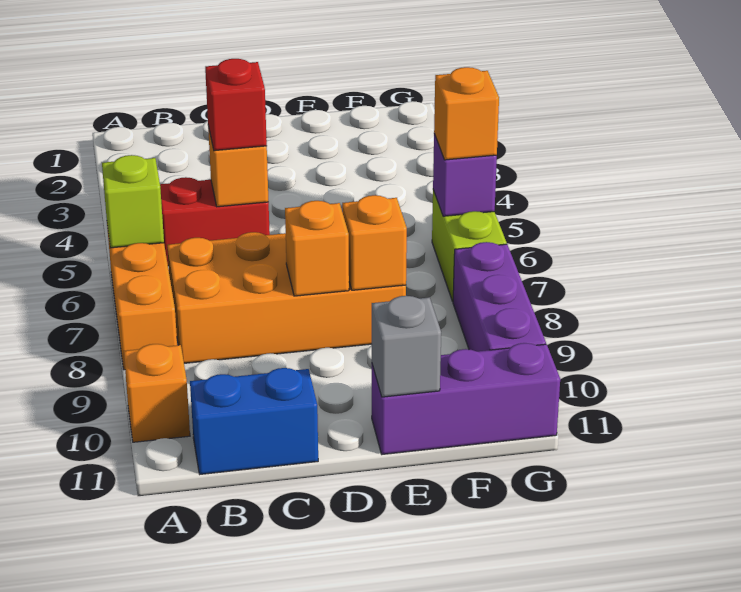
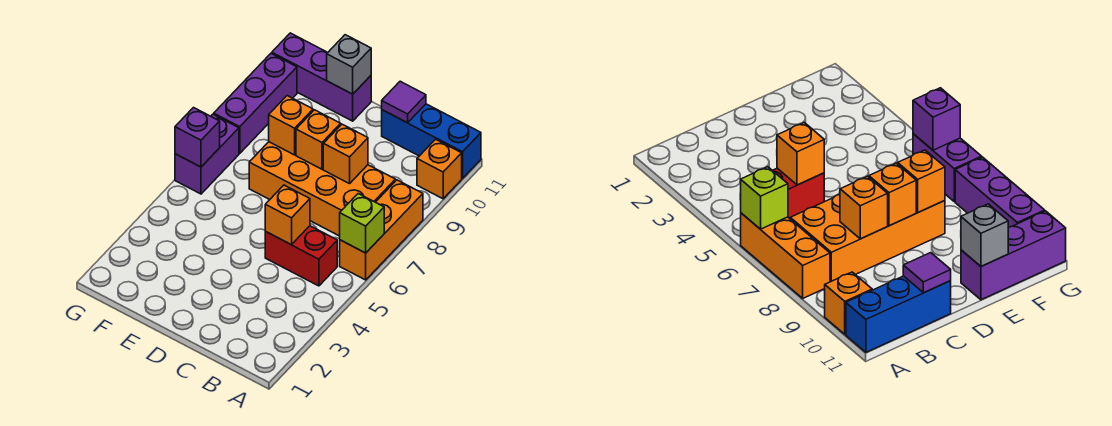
blue brick B11:C11 level 1 -> blue brick A11:C11 level 1
red brick C5 level 3 -> none
none -> purple tile C11 level 2
lime brick G6:G7 level 1 -> purple brick G6:G7 level 1
orange brick G6 level 3 -> orange brick C8 level 2

